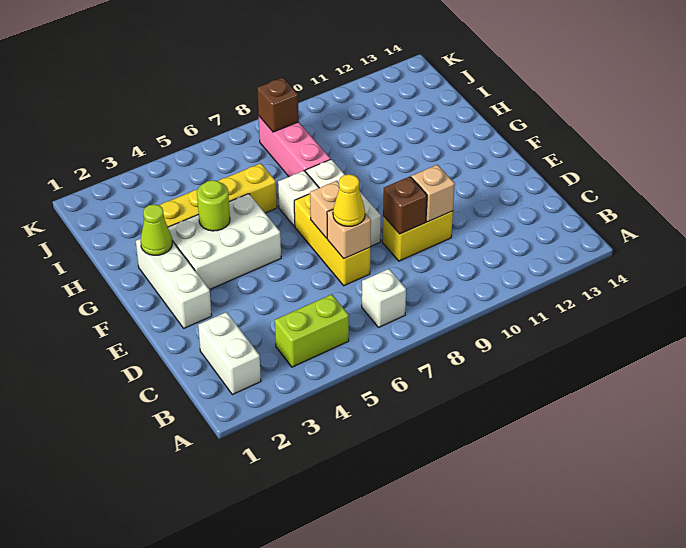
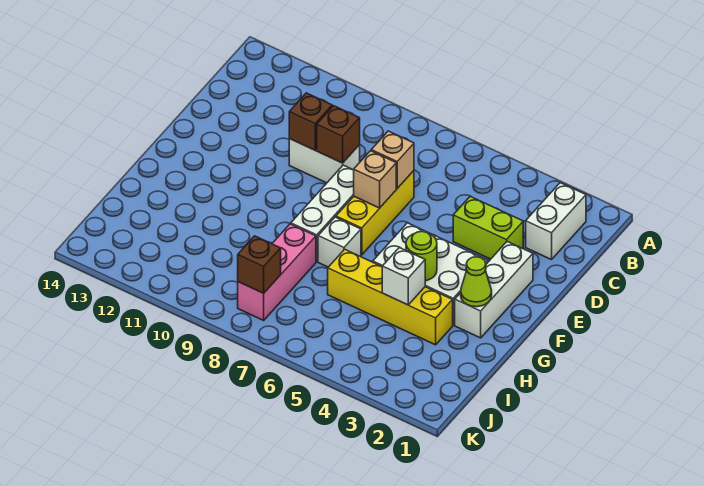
lime brick B4:B5 level 1 -> lime brick D3:D4 level 1
white brick B7 level 1 -> white brick H4 level 2
yellow cone D7 level 3 -> none
yellow brick D9:D10 level 1 -> white brick D9:D10 level 1
tan brick D10 level 2 -> brown brick D10 level 2

